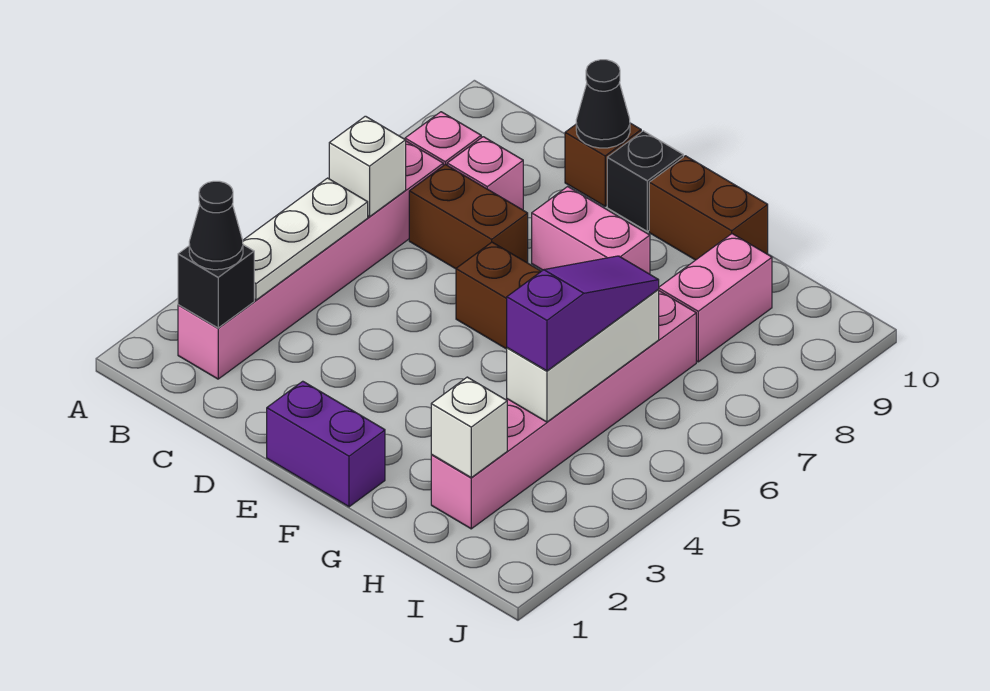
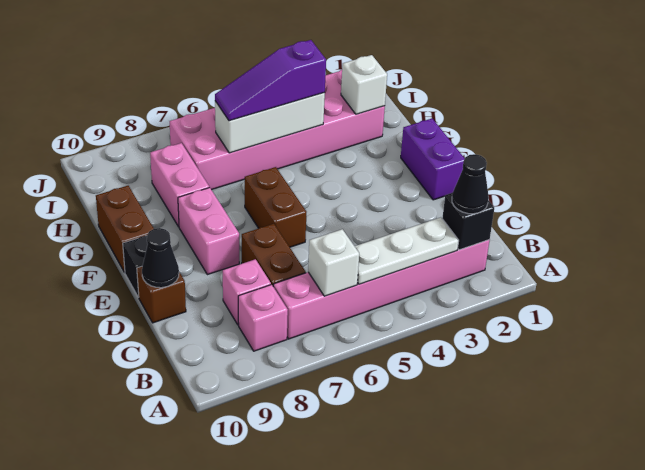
pink brick H2:H7 level 1 -> pink brick H2:I7 level 1
pink brick H8:H9 level 1 -> pink brick G8:H8 level 1

